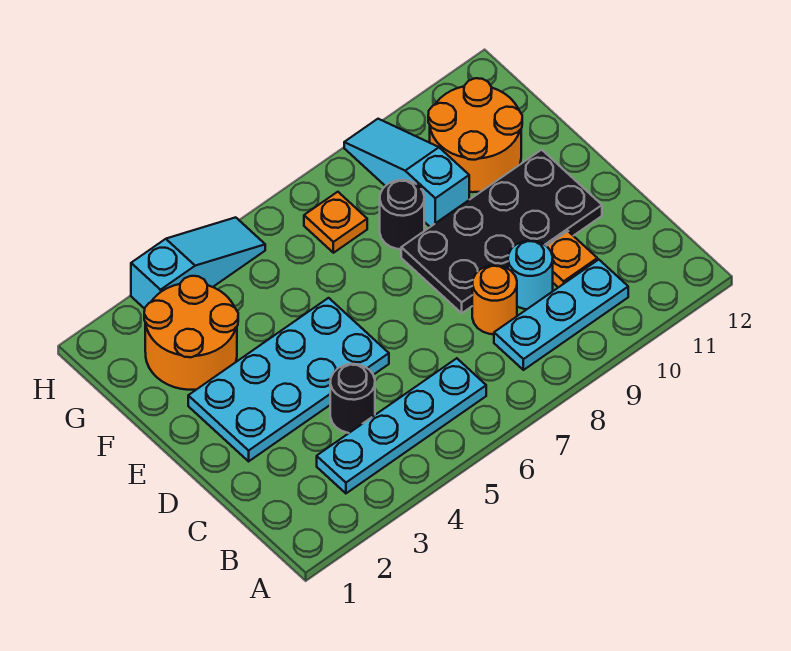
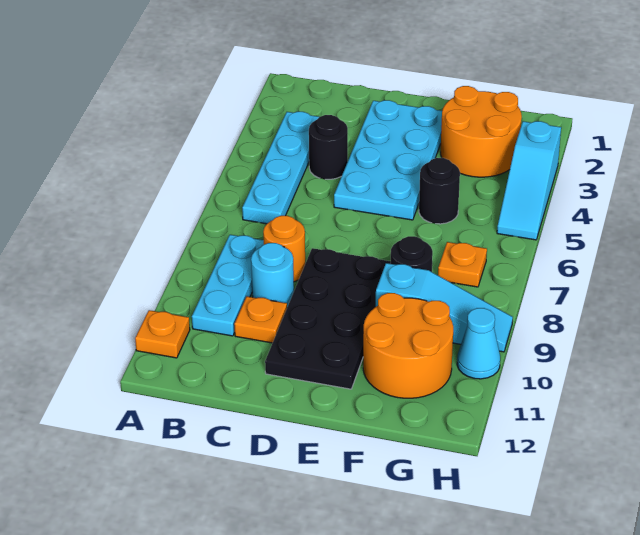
none -> orange plate A11 level 1
none -> black round brick F5 level 1
none -> cyan cone H10 level 1

